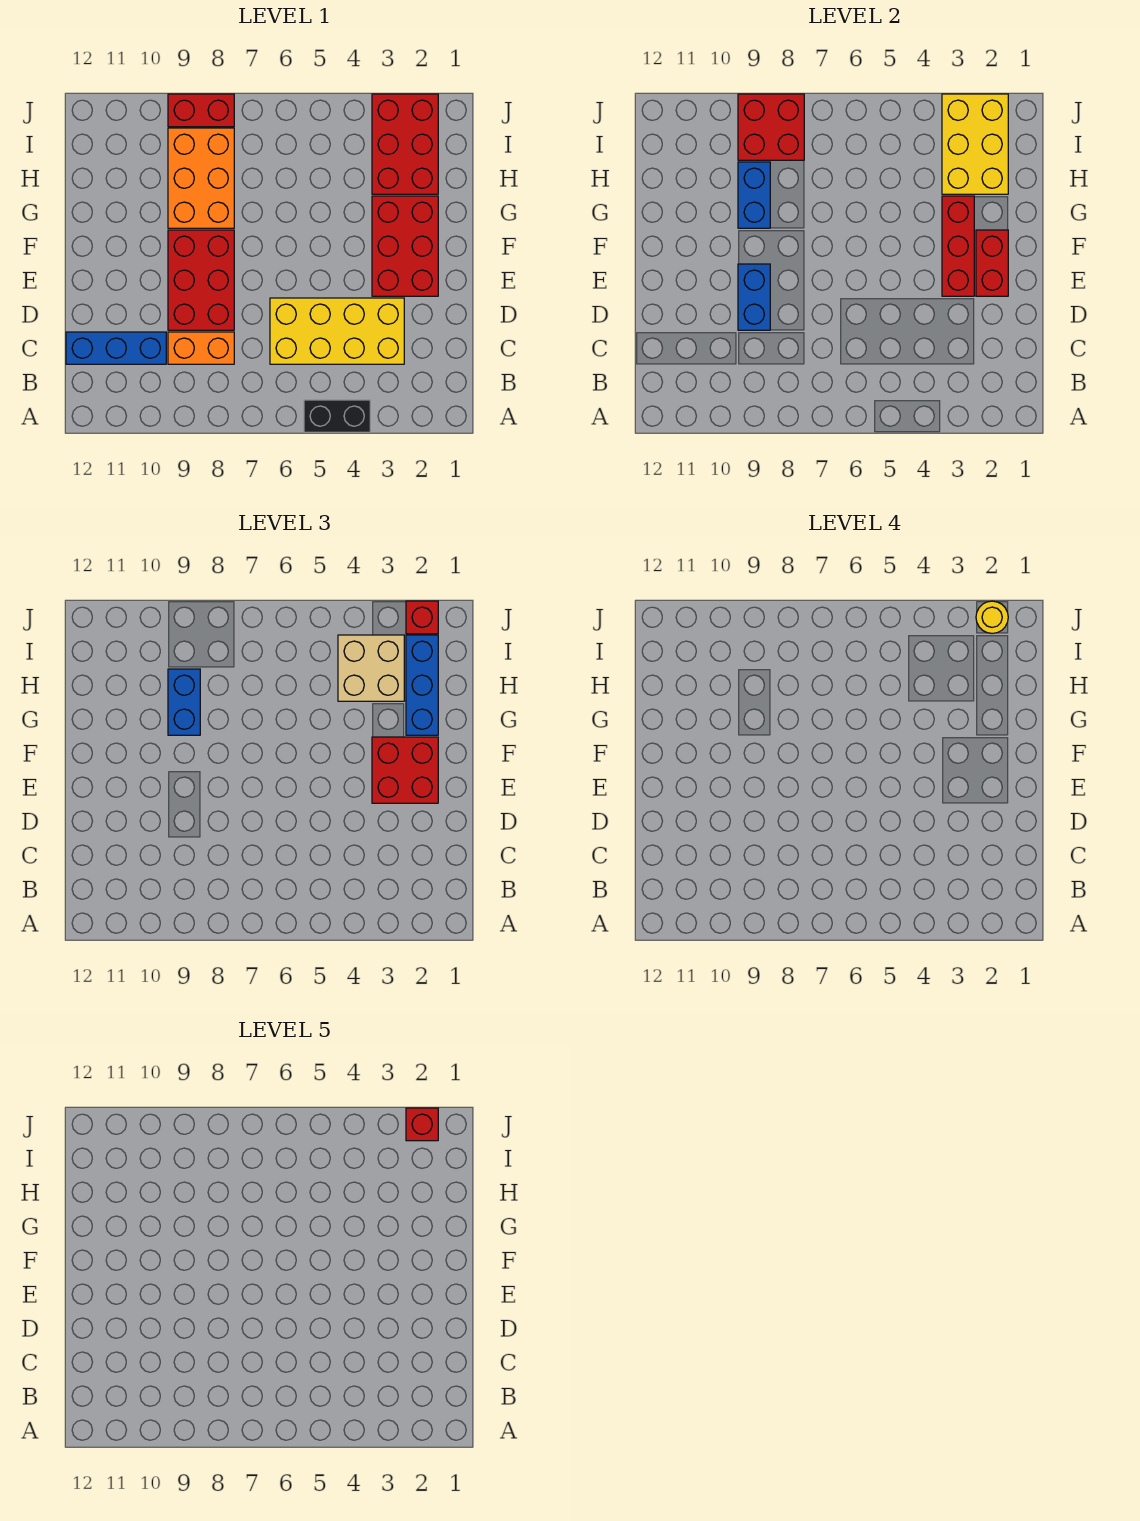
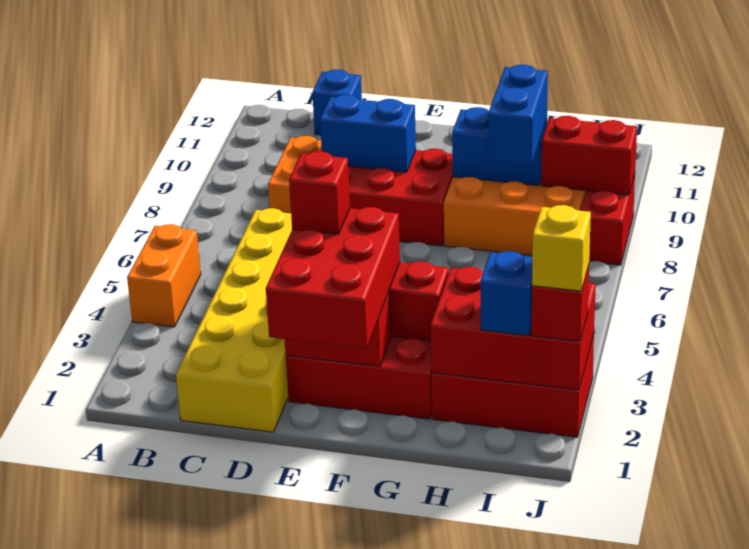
black brick A4:A5 level 1 -> orange brick A4:A5 level 1
yellow brick C3:D6 level 1 -> yellow brick C1:D6 level 1
blue brick C10:C12 level 1 -> blue brick C12 level 1
red brick E2:F3 level 3 -> red brick E1:F3 level 3
blue brick G2:I2 level 3 -> blue brick I2 level 3
blue brick G9:H9 level 3 -> blue brick H8:H9 level 3
yellow brick H2:J3 level 2 -> red brick H2:J3 level 2
tan brick H3:I4 level 3 -> none
red brick I8:J9 level 2 -> red brick I9:J9 level 2
yellow round brick J2 level 4 -> yellow brick J2 level 4
red brick J2 level 5 -> red brick E3 level 4

